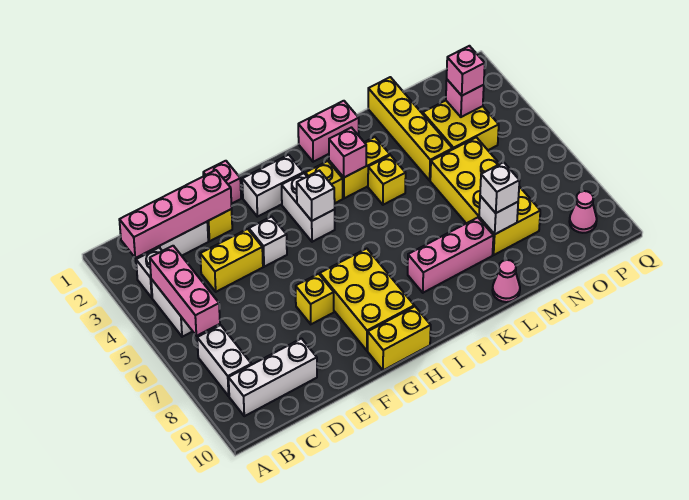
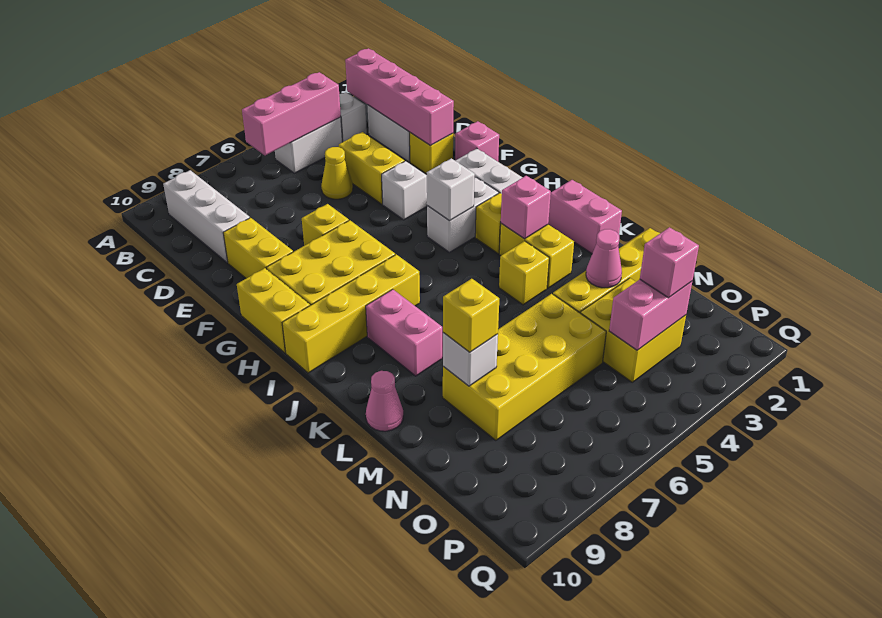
white brick B7:B8 level 1 -> none
none -> yellow cone D5 level 1
none -> yellow brick E9:F9 level 1
none -> yellow brick I7:I10 level 1
pink brick J8:L8 level 1 -> pink brick J8:K8 level 1
white brick M8 level 3 -> yellow brick M8 level 3
pink brick O3 level 2 -> pink brick O3:O4 level 2
pink cone P9 level 1 -> pink cone M3 level 2

